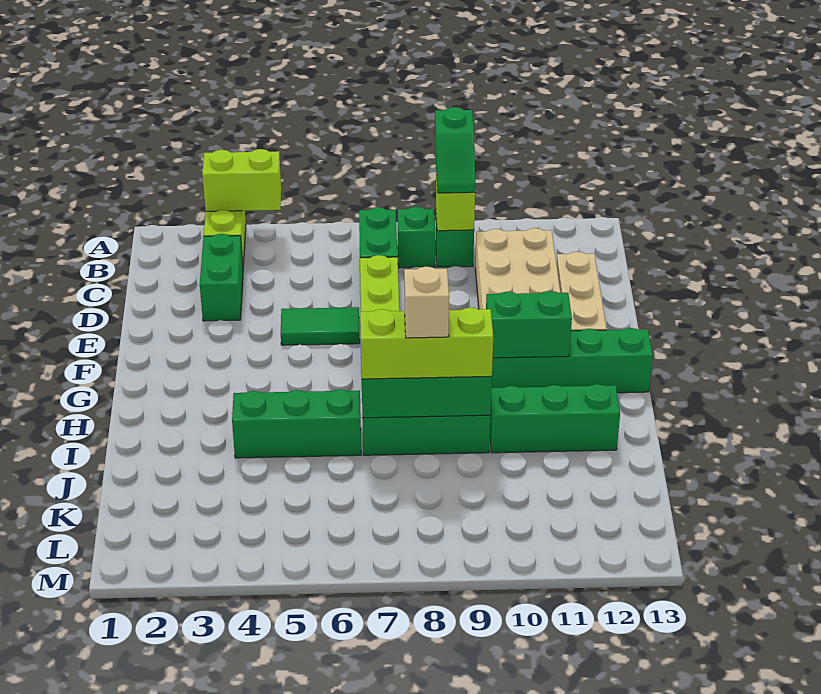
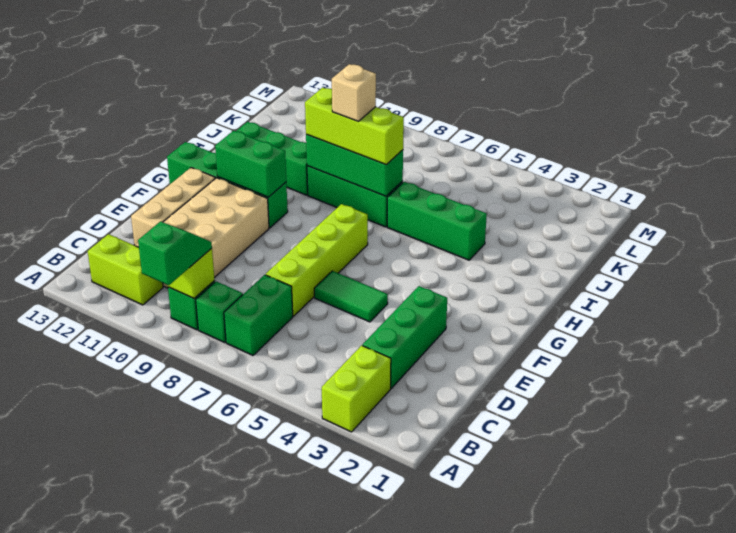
lime brick A3:A4 level 2 -> lime brick B11:B12 level 1
green brick C3:D3 level 1 -> green brick C3:E3 level 1

